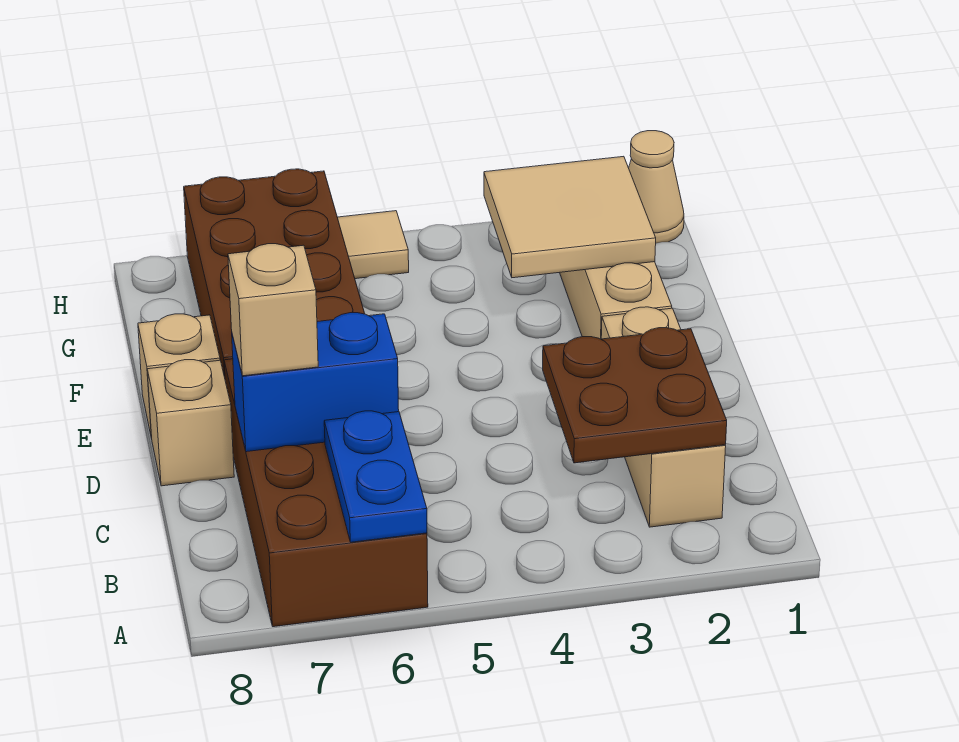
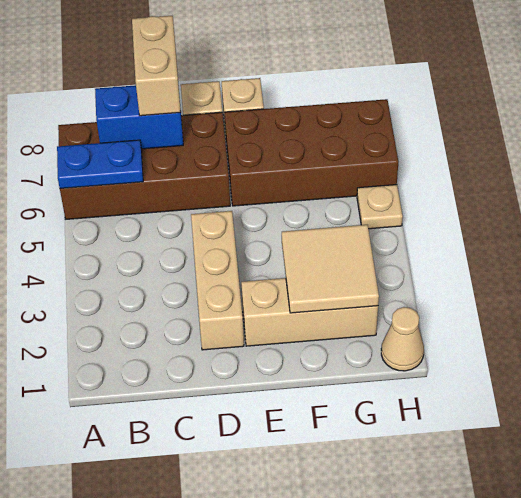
tan brick B2:D2 level 1 -> tan brick D2:D4 level 1
brown plate B2:C3 level 2 -> none
blue brick C6:C7 level 2 -> blue brick B7:C7 level 2
tan brick C7 level 3 -> tan brick C7:C8 level 3
tan tile H5 level 1 -> tan plate H5 level 1

